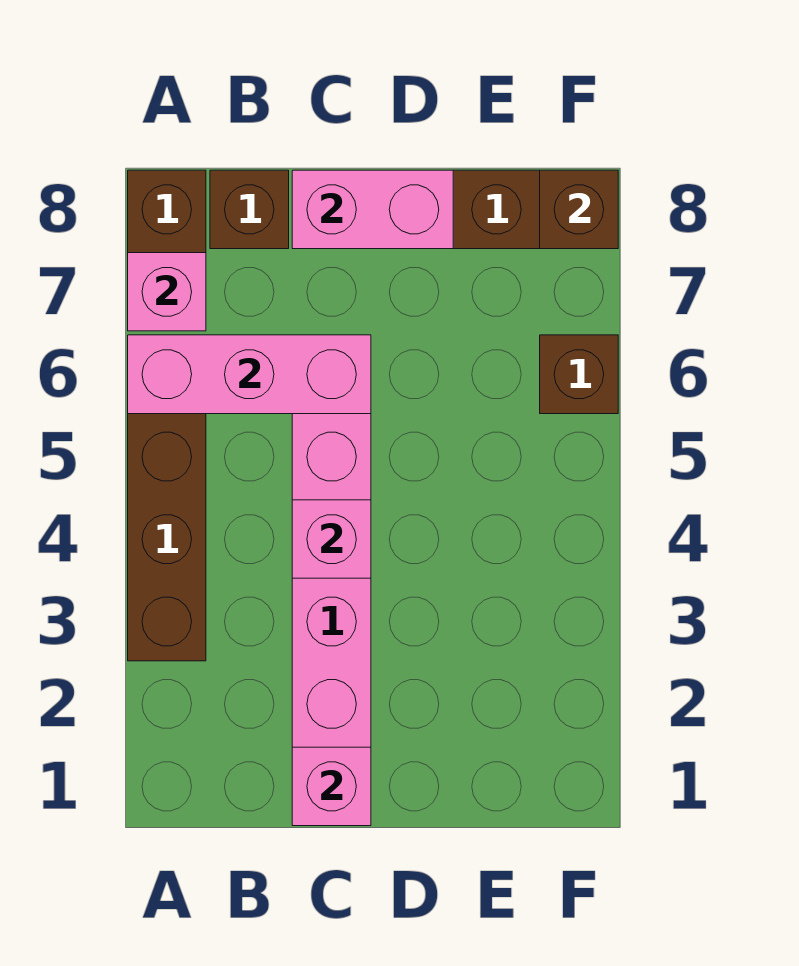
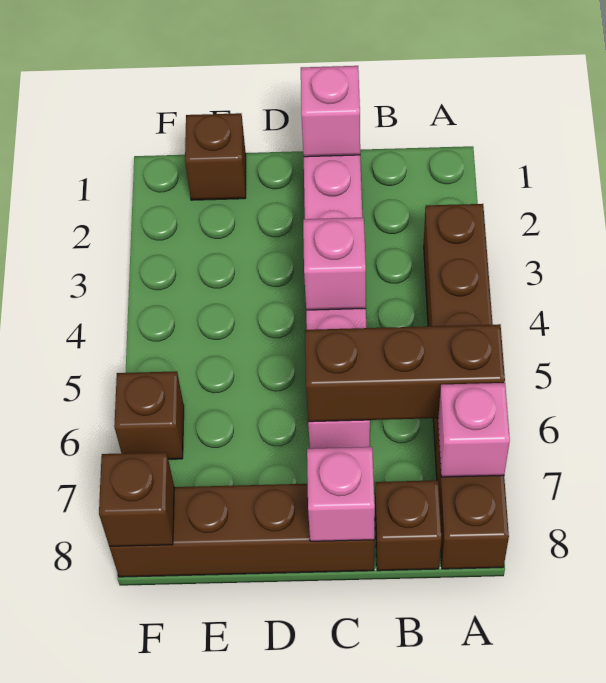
pink brick A6:C6 level 2 -> brown brick A6:C6 level 2
pink brick C8:D8 level 2 -> pink brick C8 level 2
none -> brown brick E1 level 1

